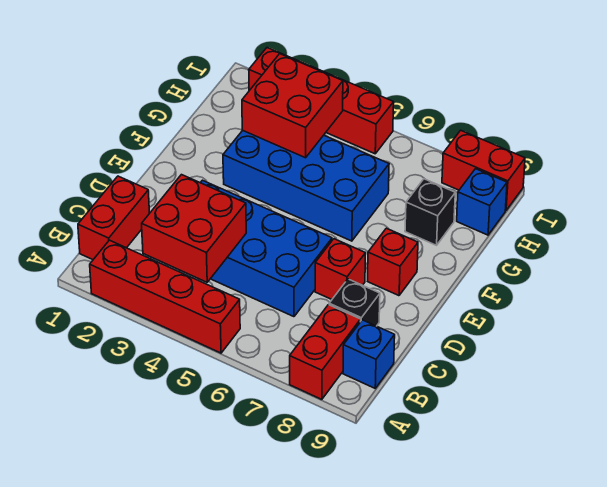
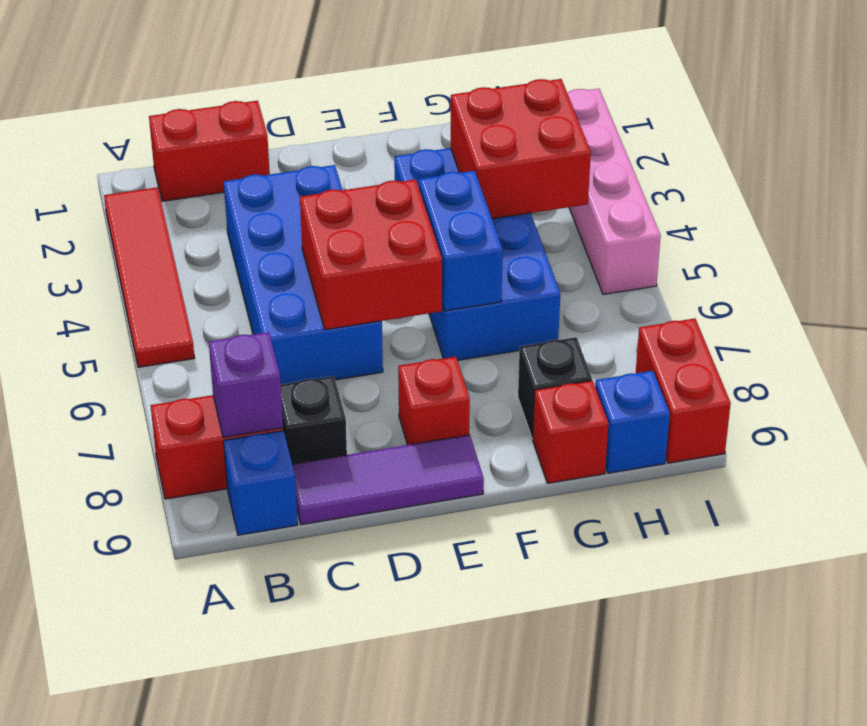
red brick A2:A5 level 1 -> red tile A2:A5 level 1
red brick B3:C4 level 2 -> red brick D5:E6 level 2
none -> purple brick B8 level 2
none -> purple tile C9:E9 level 1
red brick D7 level 1 -> red brick G9 level 1
none -> blue brick F5:F6 level 2
red brick I2:I5 level 1 -> pink brick I2:I5 level 1

